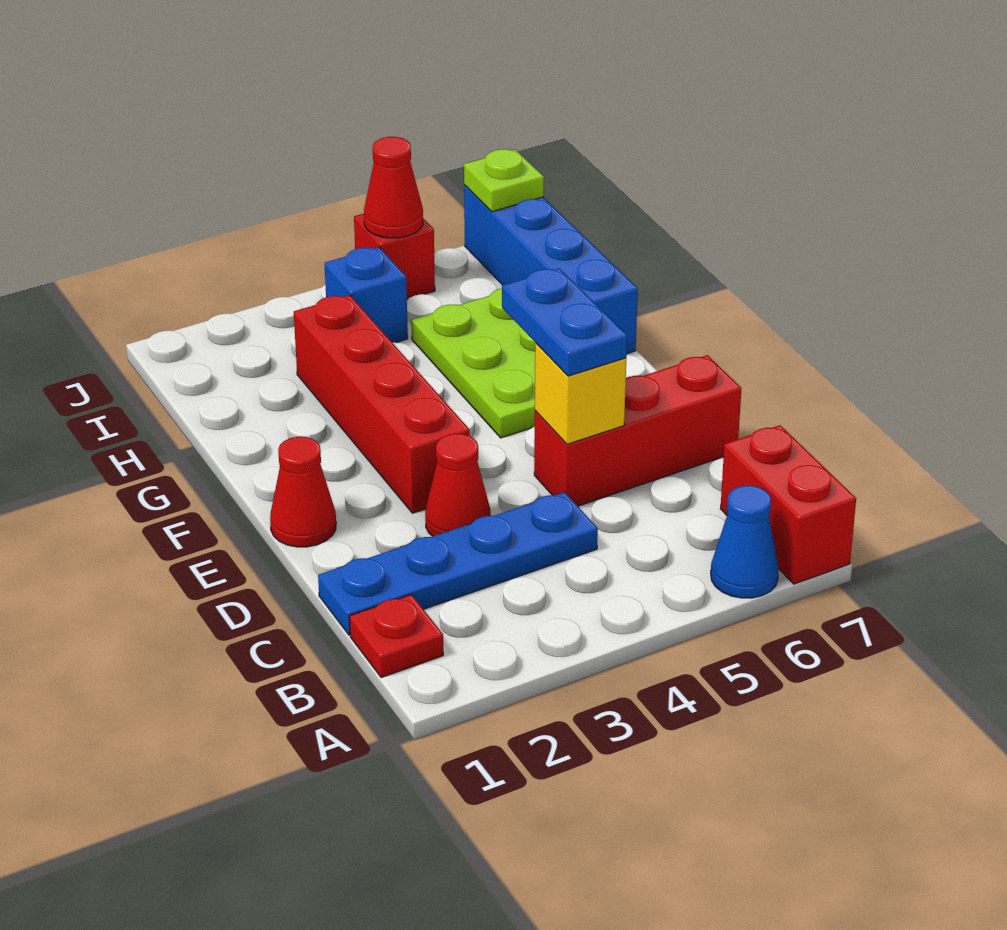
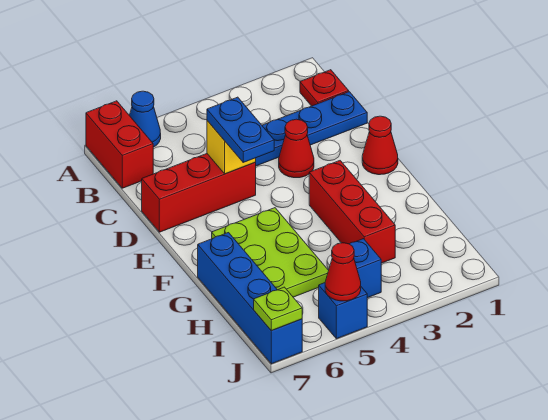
red brick E3:H3 level 1 -> red brick F3:H3 level 1
red brick J5 level 1 -> blue brick J5 level 1

